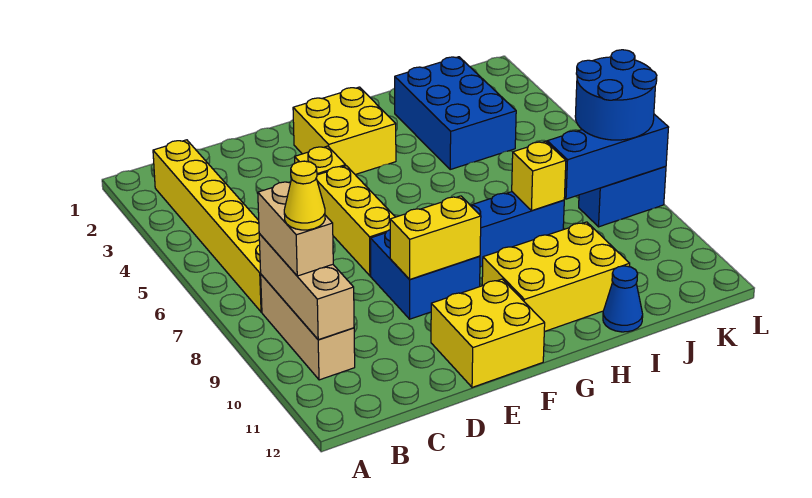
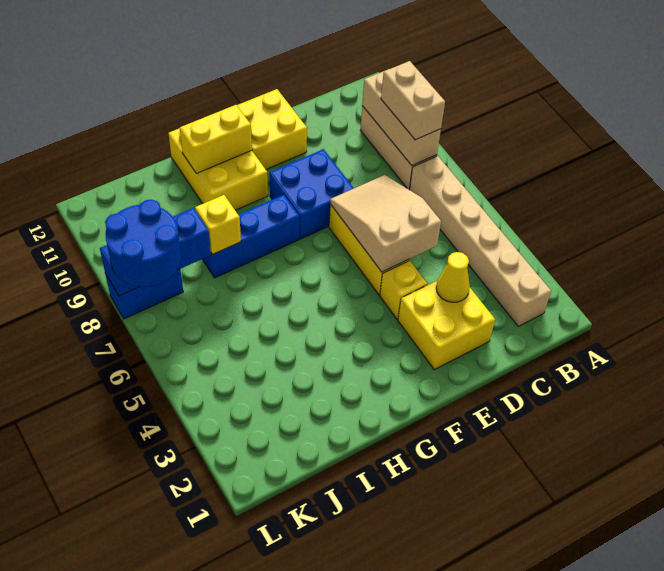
yellow brick B2:B7 level 1 -> tan brick B2:B7 level 1
yellow cone B9 level 4 -> yellow cone D3 level 2
none -> tan slope D5:E7 level 2 top 5
yellow brick E9:F9 level 2 -> yellow brick G11:H11 level 2
yellow brick F2:G3 level 1 -> yellow brick D2:E3 level 1
yellow brick G10:I11 level 1 -> yellow brick G10:H12 level 1
blue brick I2:J4 level 1 -> none
blue cone I12 level 1 -> none

